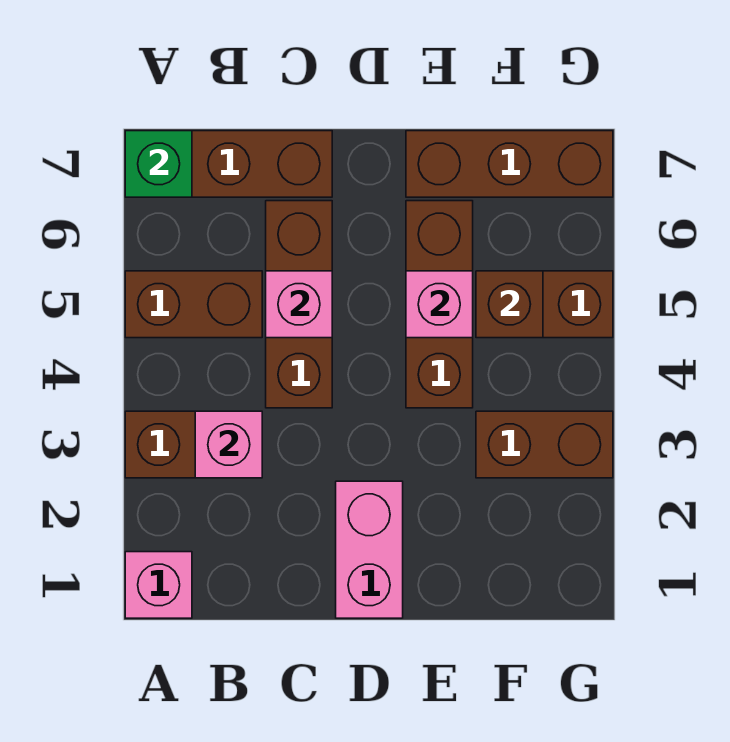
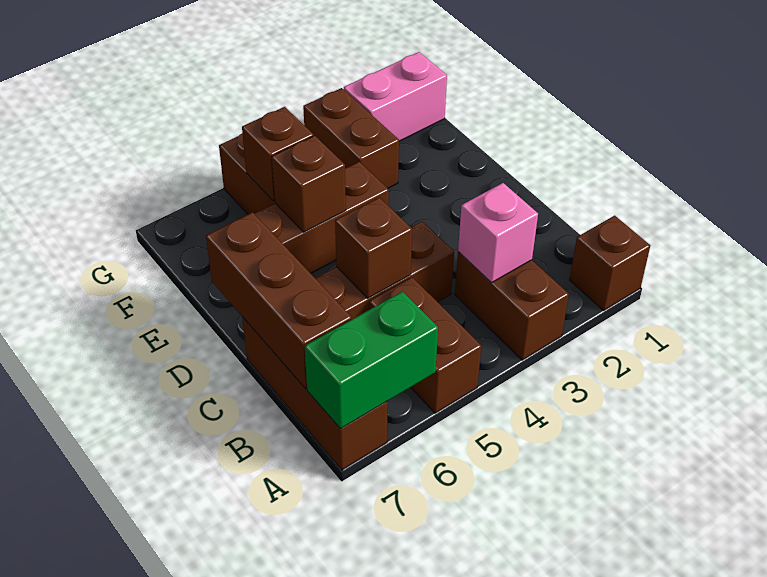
pink brick A1 level 1 -> brown brick A1 level 1
green brick A7 level 2 -> green brick A6:A7 level 2
pink brick C5 level 2 -> brown brick C5 level 2
pink brick D1:D2 level 1 -> pink brick G1:G2 level 1
pink brick E5 level 2 -> brown brick E5 level 2
brown brick E7:G7 level 1 -> brown brick B7:D7 level 2

